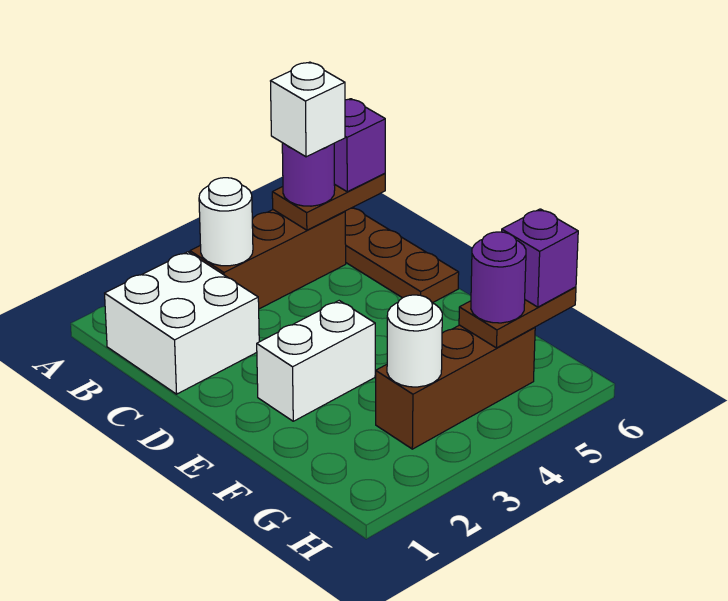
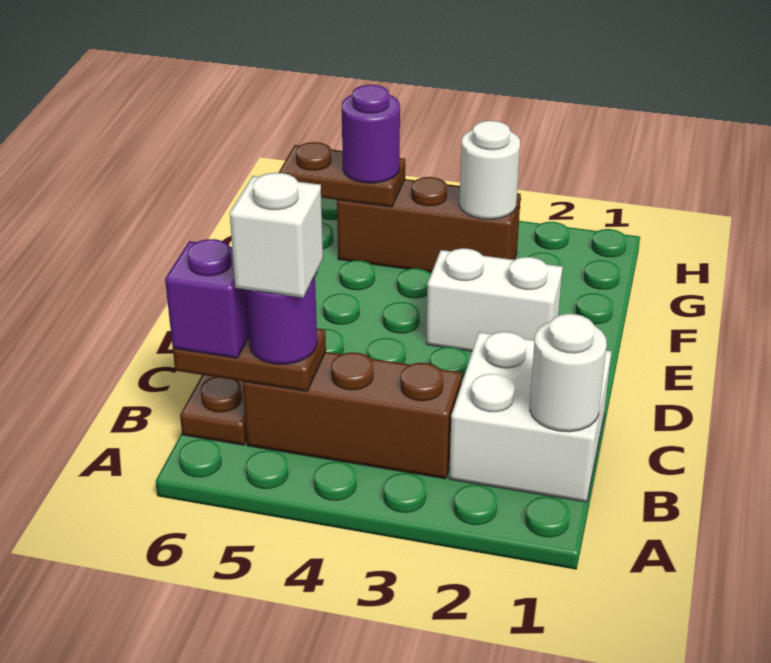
white round brick B3 level 2 -> white round brick B1 level 2
purple brick G6 level 3 -> none

